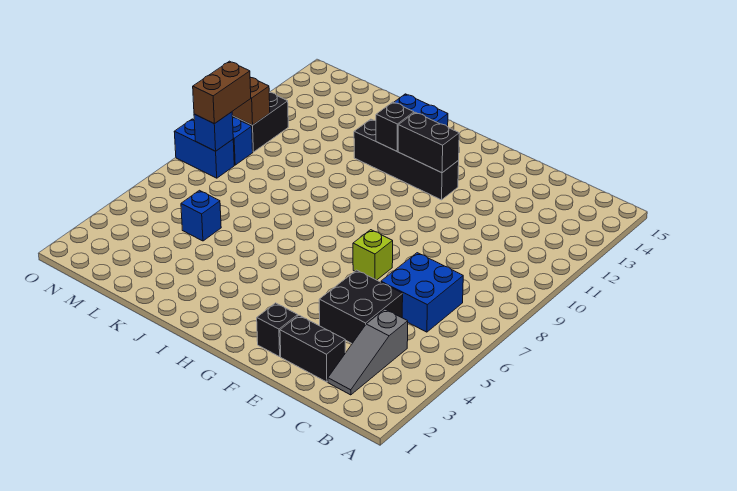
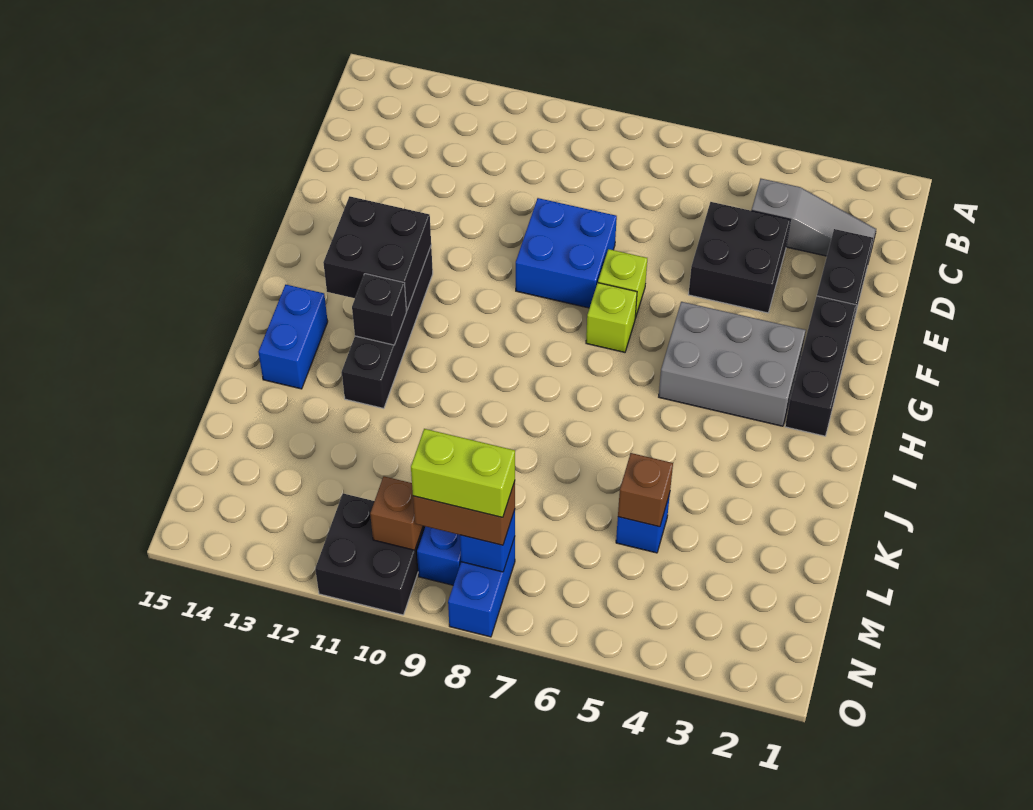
blue brick C6:D7 level 1 -> blue brick E8:F9 level 1
black brick F2 level 1 -> black brick F2:H2 level 1
none -> grey brick G3:H5 level 1
none -> lime brick G7 level 1
black brick G12:H12 level 2 -> black brick G12:H13 level 2
none -> brown brick L5 level 2
none -> lime brick N8:N9 level 4

